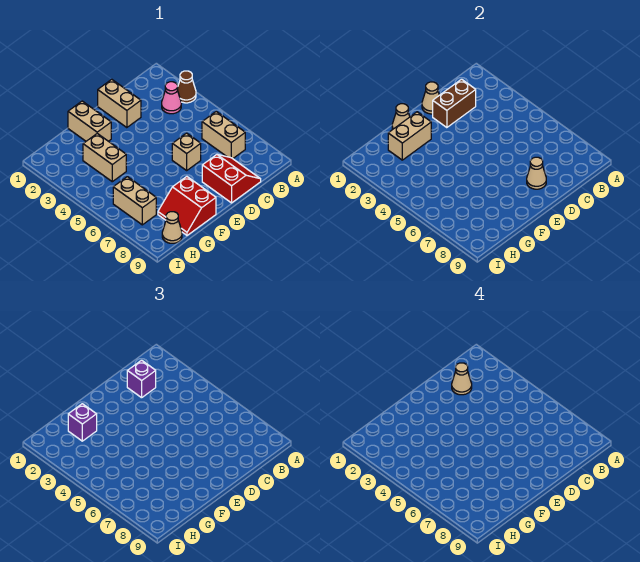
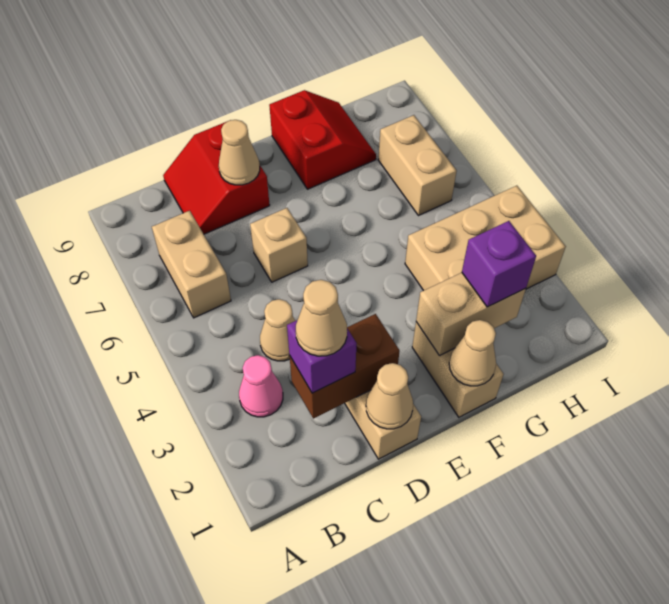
brown cone A3 level 1 -> none
tan brick G3:G4 level 1 -> tan brick G3:I4 level 1
tan cone H9 level 1 -> tan cone C4 level 1

